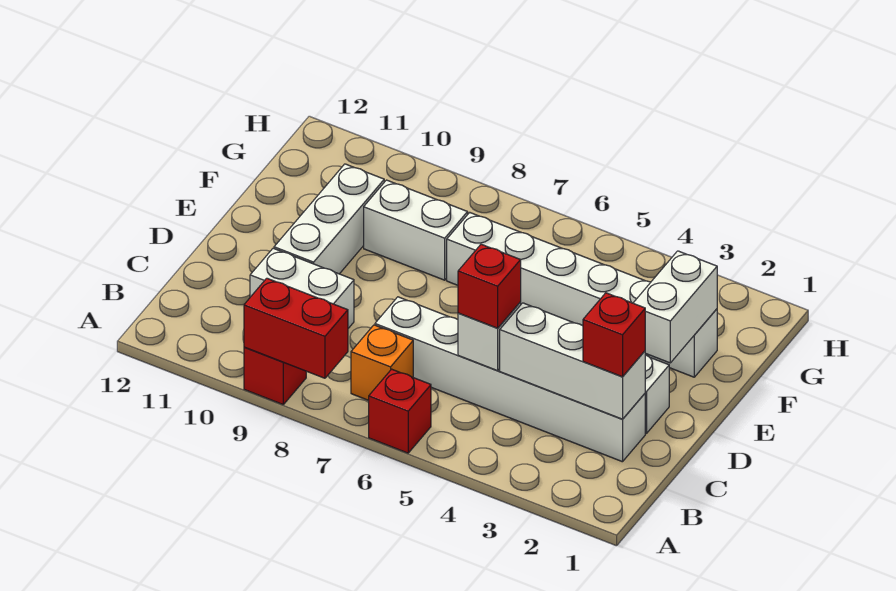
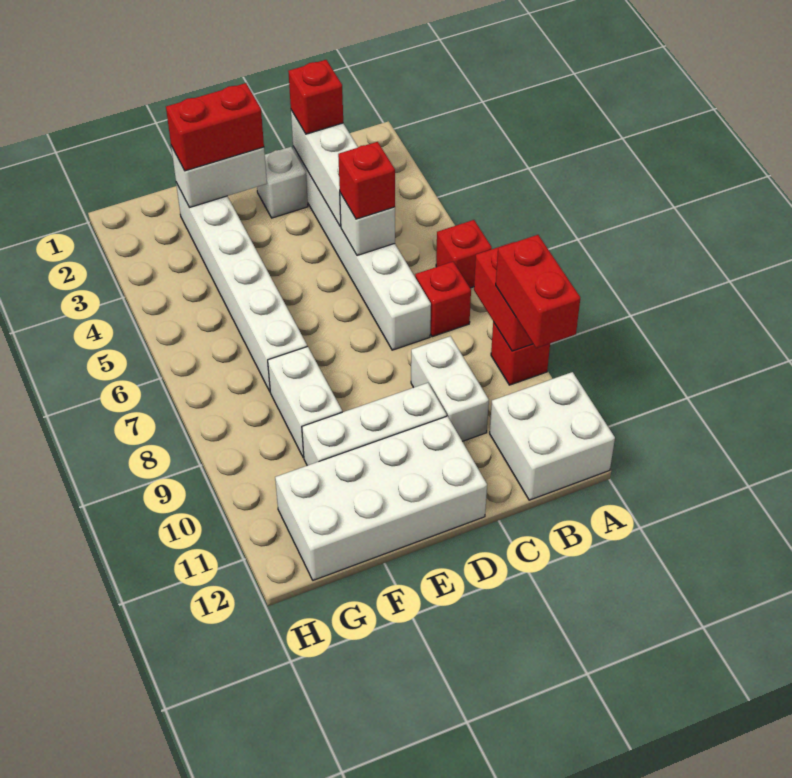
none -> red brick A9:A10 level 3
none -> white brick A11:B12 level 1
orange brick B7 level 1 -> red brick B7 level 1
none -> white brick D11:G12 level 1
none -> red brick E2:F2 level 3

